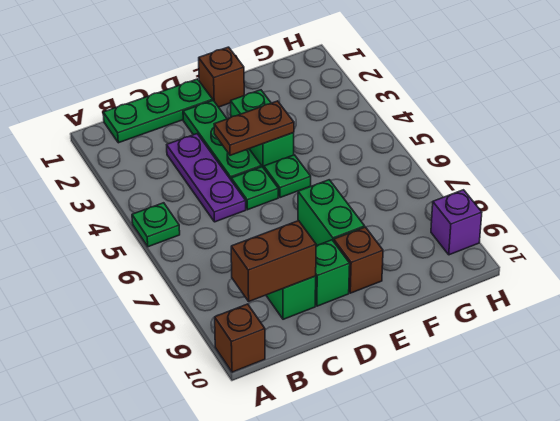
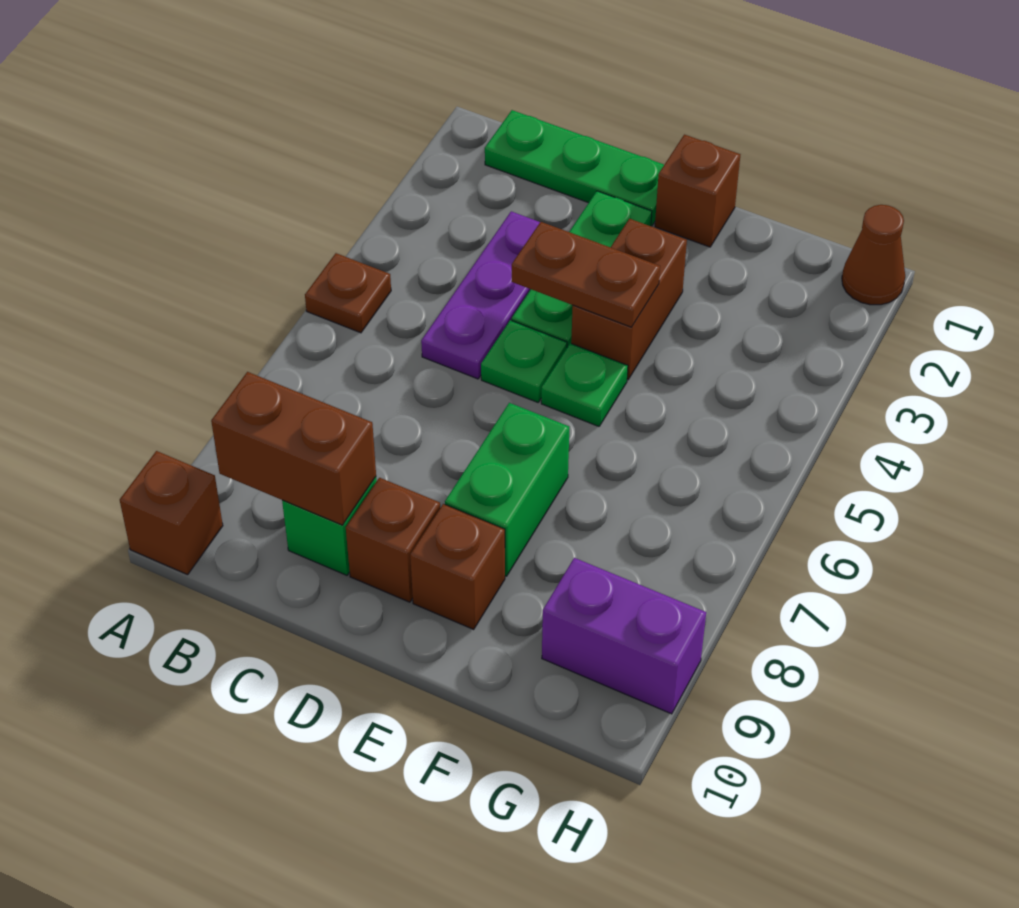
green plate A5 level 1 -> brown plate A5 level 1
green brick D9 level 1 -> brown brick D9 level 1
green brick E3:E4 level 1 -> brown brick E3:E4 level 1
none -> brown cone H1 level 1
purple brick H9 level 1 -> purple brick G9:H9 level 1

